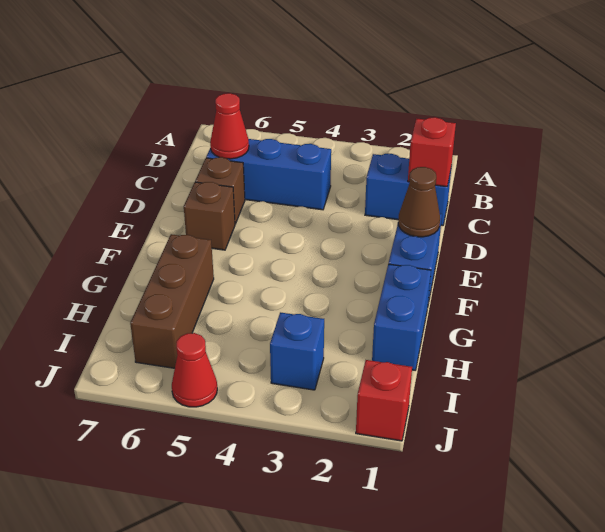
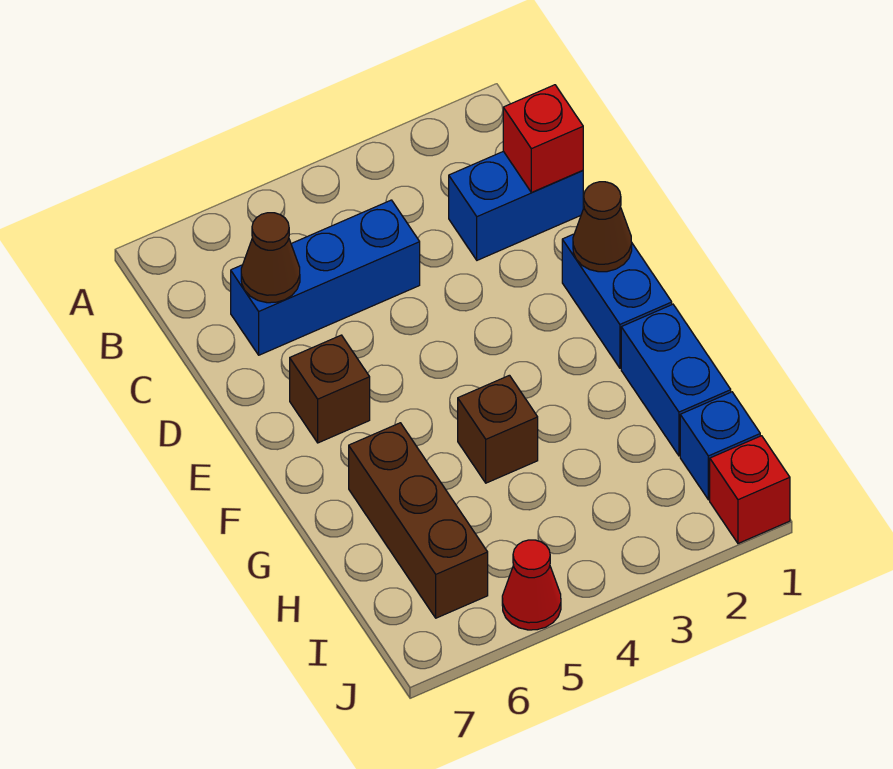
red cone C6 level 2 -> brown cone C6 level 2
brown brick D6 level 1 -> brown brick G4 level 1
blue brick I3 level 1 -> blue brick I1 level 1

